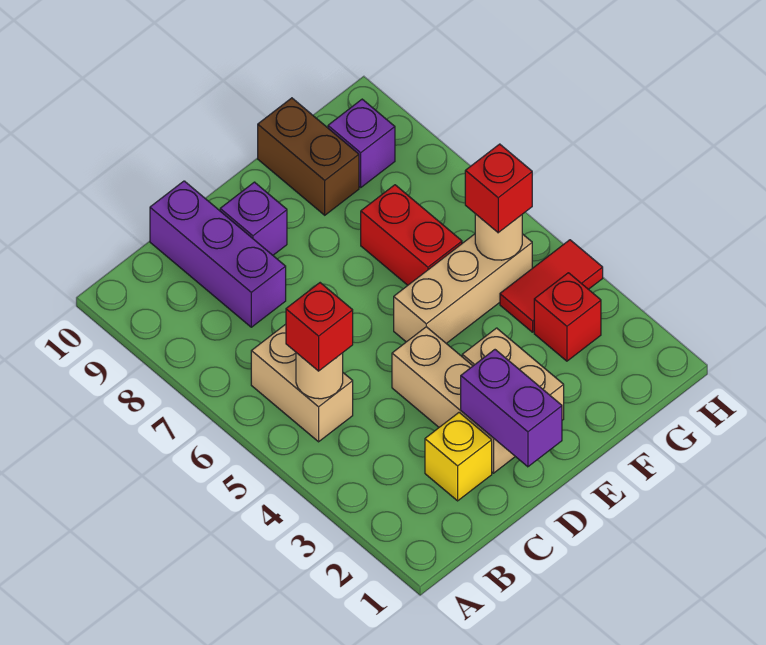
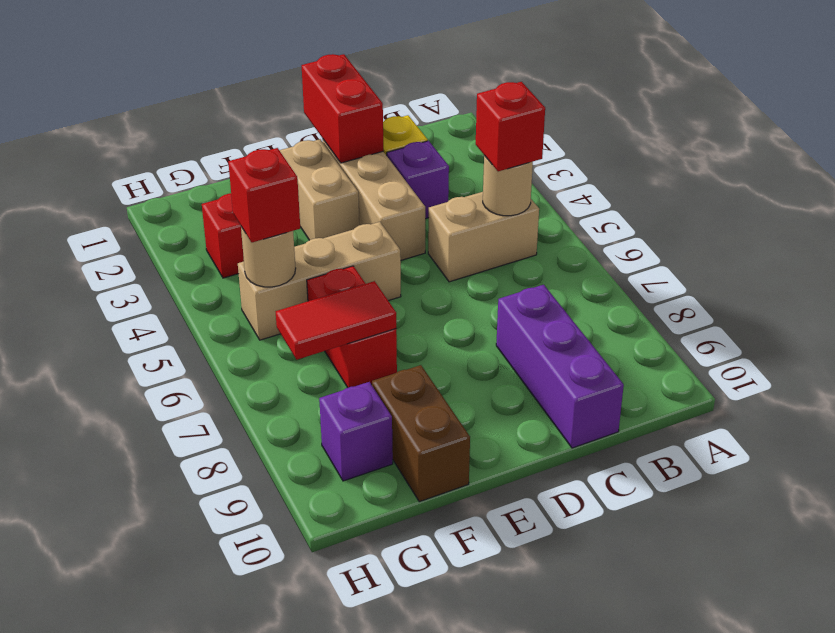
tan brick B5:B6 level 1 -> tan brick B5:C5 level 1
purple brick D1:D2 level 2 -> red brick D1:D2 level 2
purple brick D9 level 1 -> purple brick C3 level 1
red tile G4:H4 level 1 -> red tile F7:G7 level 2

